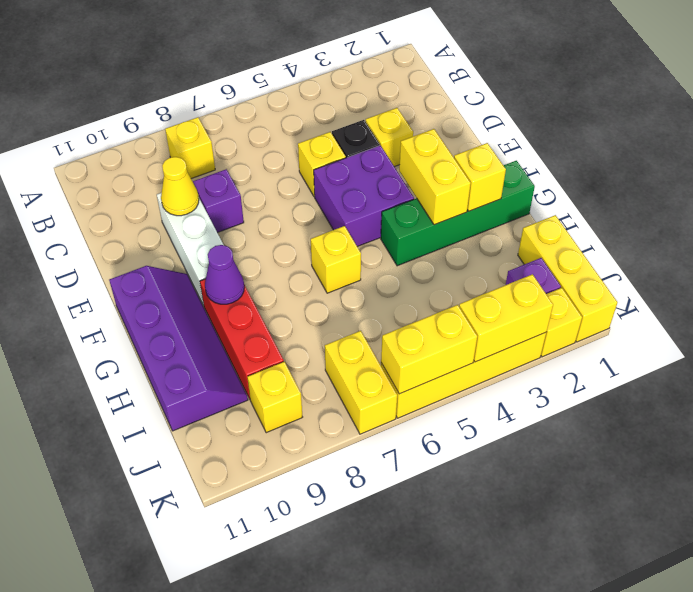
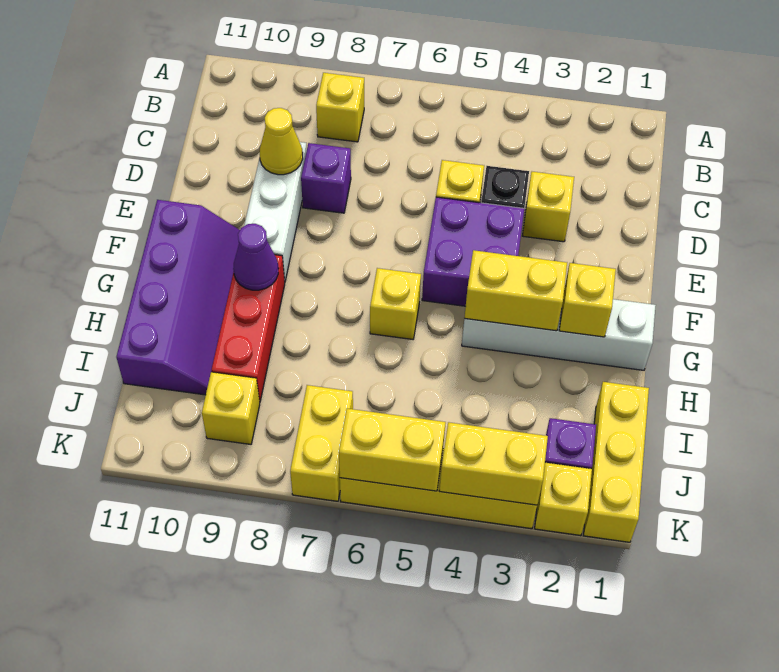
yellow brick F3:G3 level 2 -> yellow brick G3:G4 level 2
green brick G1:G4 level 1 -> white brick G1:G4 level 1

